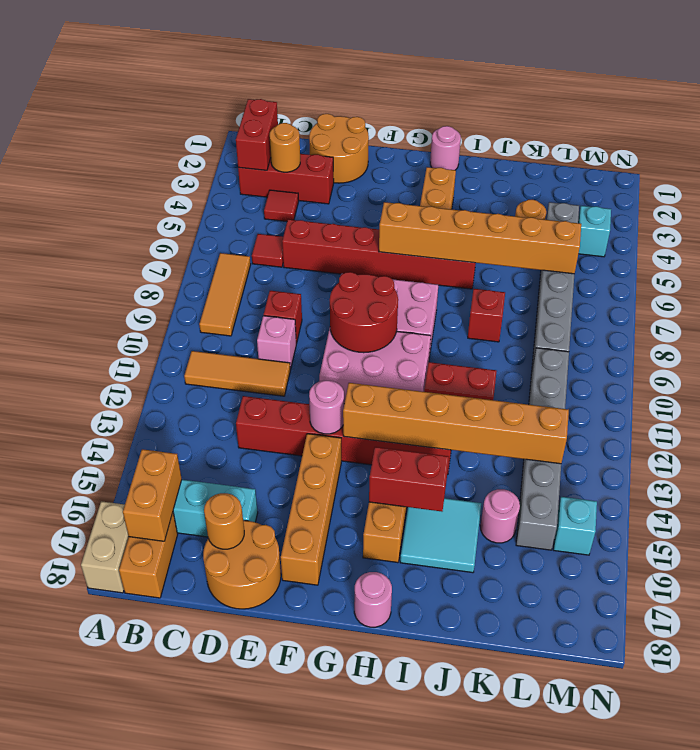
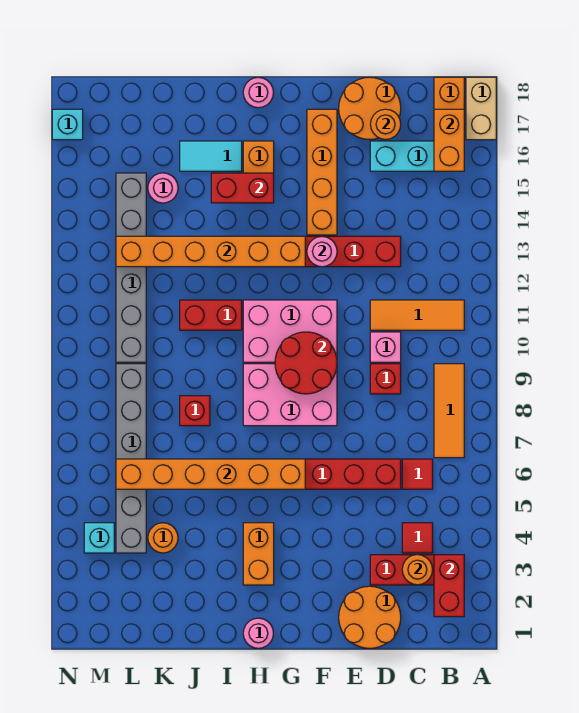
cyan tile I15:J16 level 1 -> cyan tile I16:J16 level 1
cyan brick M15 level 1 -> cyan brick N17 level 1

